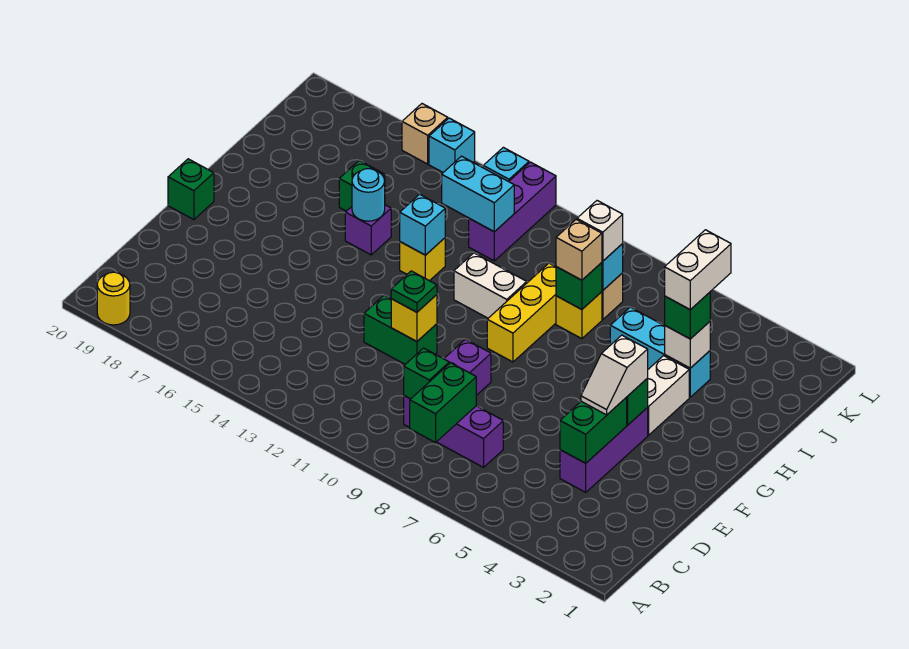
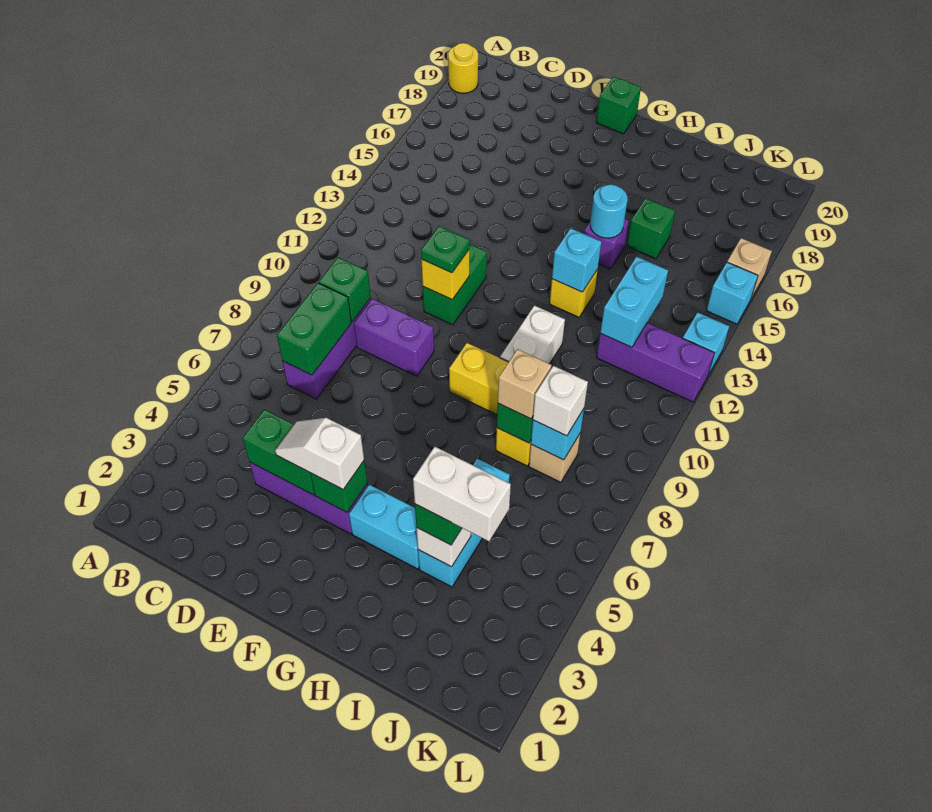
green brick B8:C8 level 2 -> green brick C7:C8 level 2
white brick G4:H4 level 1 -> cyan brick G4:H4 level 1

